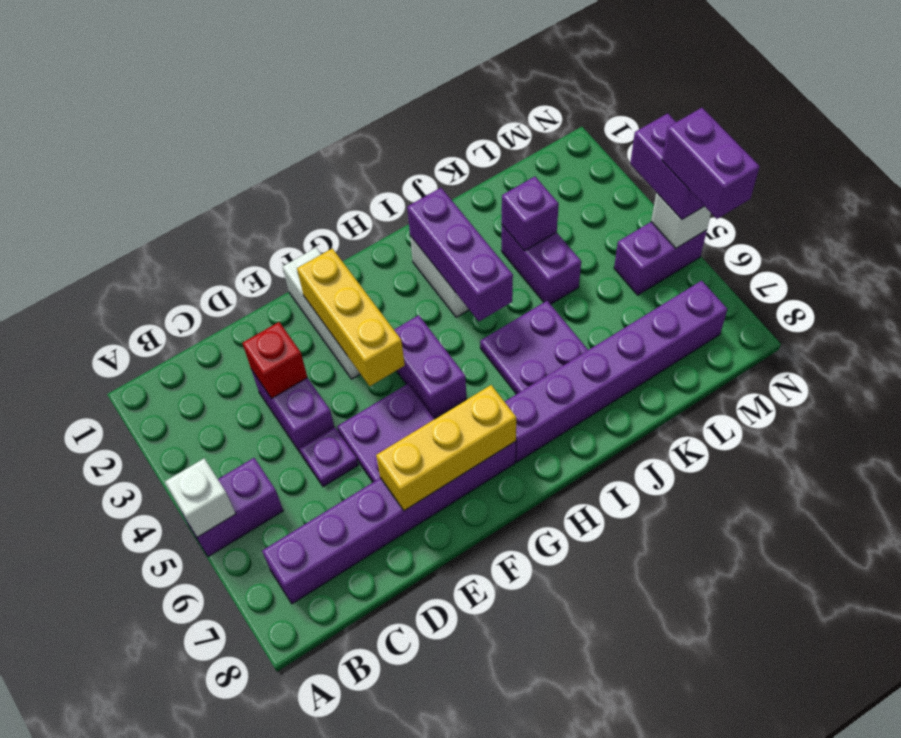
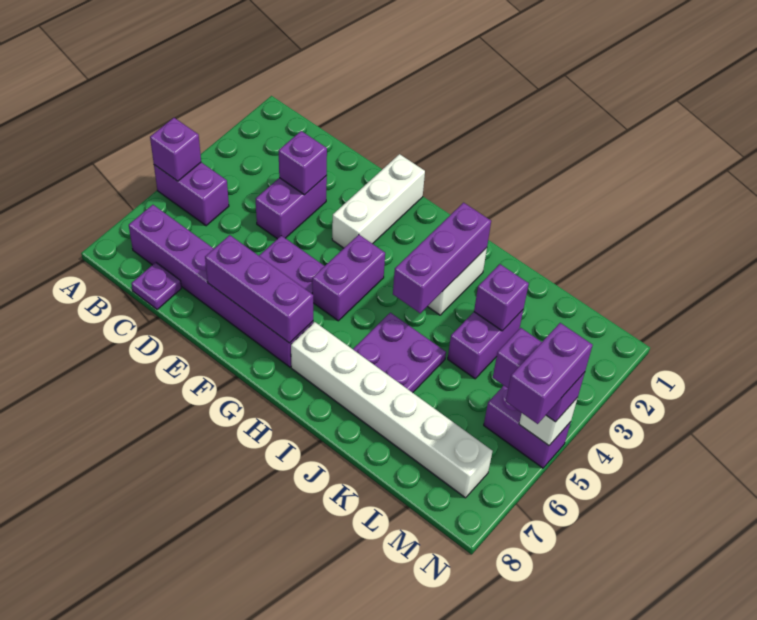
white brick A5 level 2 -> purple brick A5 level 2
red brick D3 level 2 -> purple brick D3 level 2
purple plate D5 level 1 -> purple plate C8 level 1
yellow brick E7:G7 level 2 -> purple brick E7:G7 level 2
yellow brick F2:F4 level 2 -> none
purple brick H7:M7 level 1 -> white brick H7:M7 level 1
purple brick N4:N5 level 3 -> purple brick M5:N5 level 3

